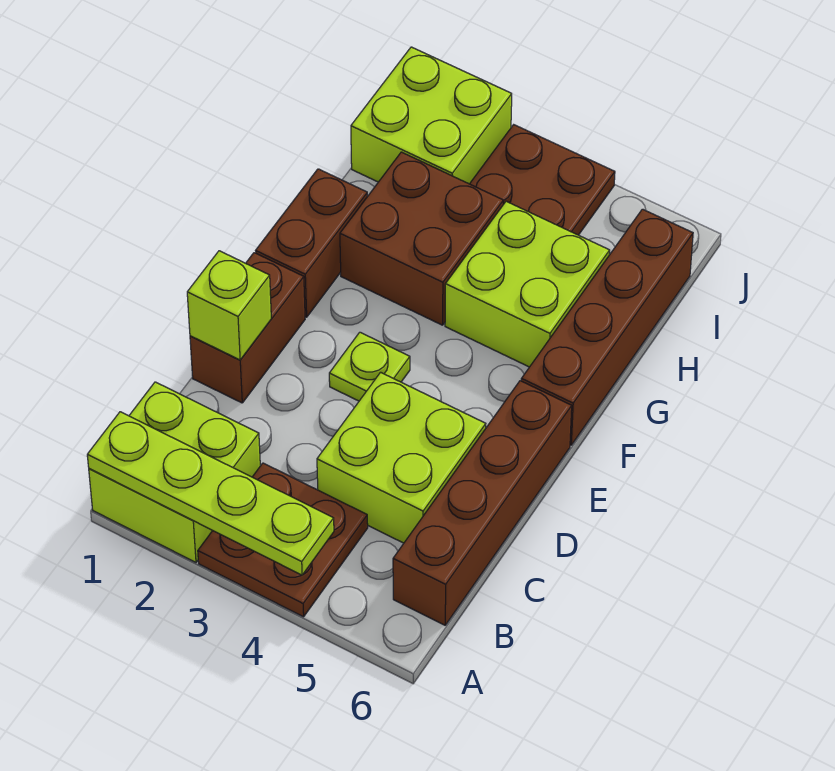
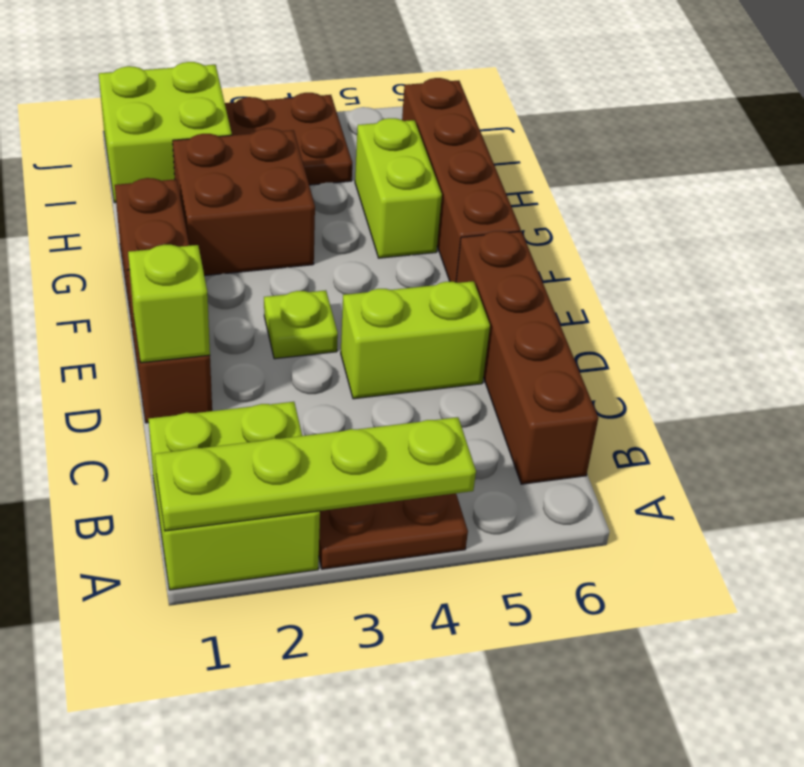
lime brick C4:D5 level 1 -> lime brick D4:D5 level 1
lime brick G4:H5 level 1 -> lime brick G5:H5 level 1

